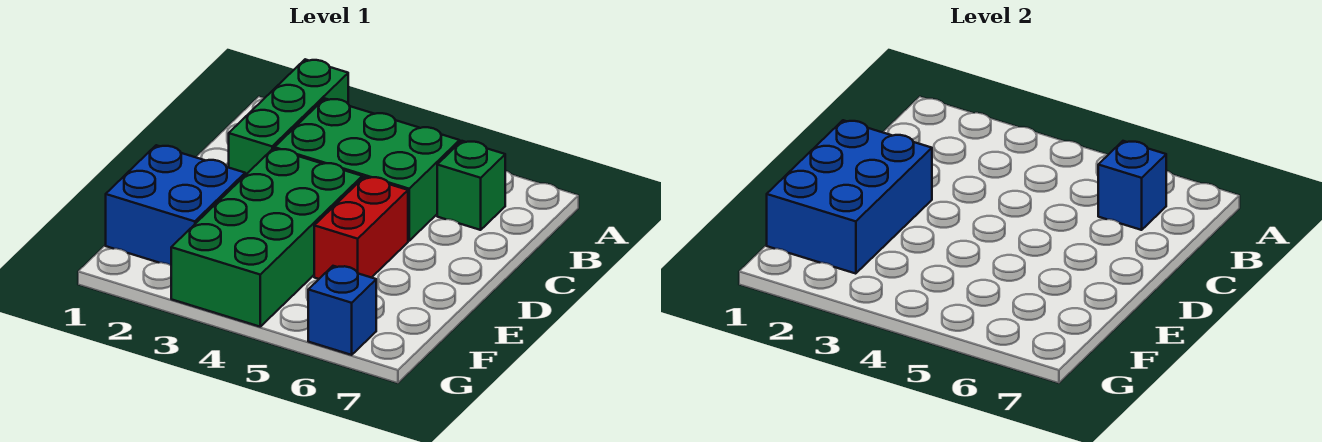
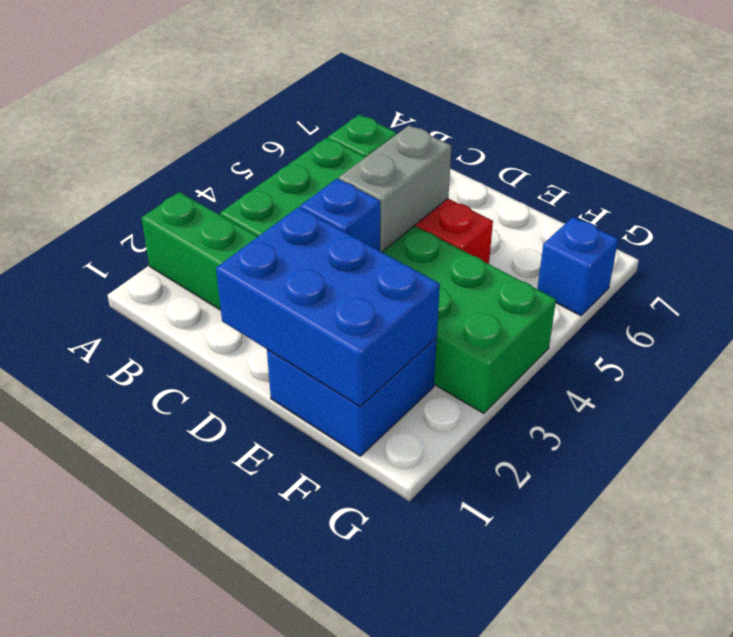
blue brick B6 level 2 -> blue brick D3 level 2
none -> grey brick D4:D5 level 2

